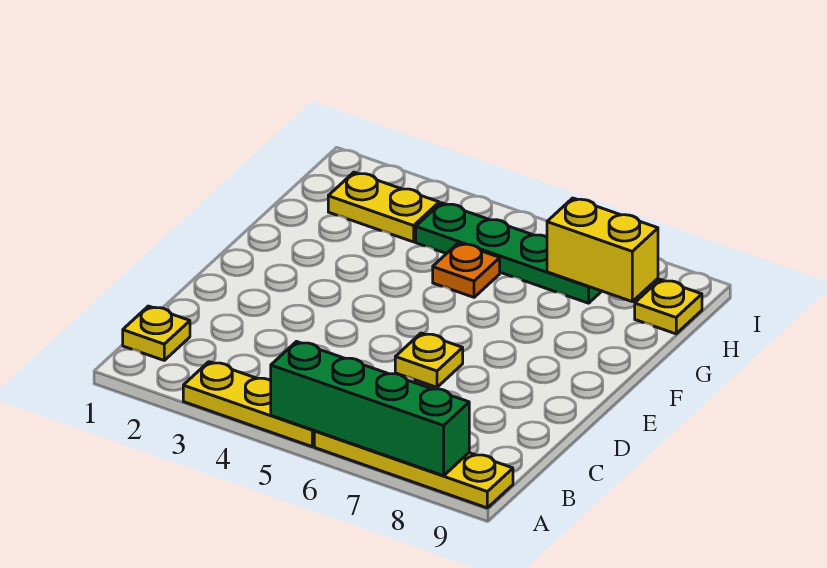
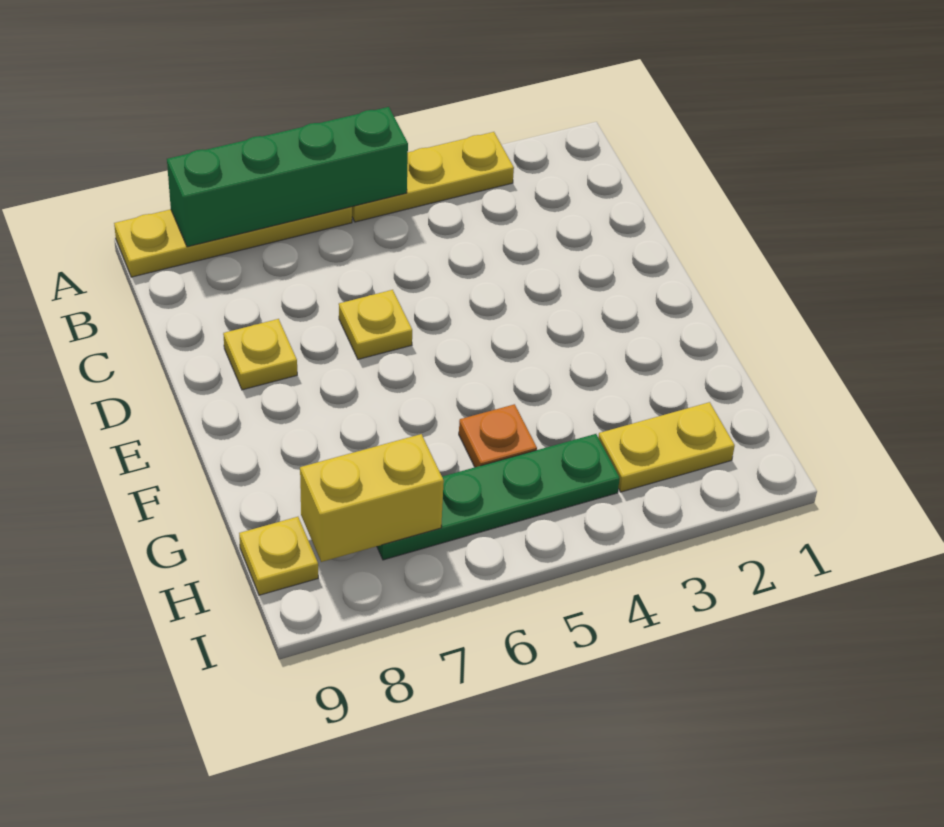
yellow plate B1 level 1 -> yellow plate D8 level 1

